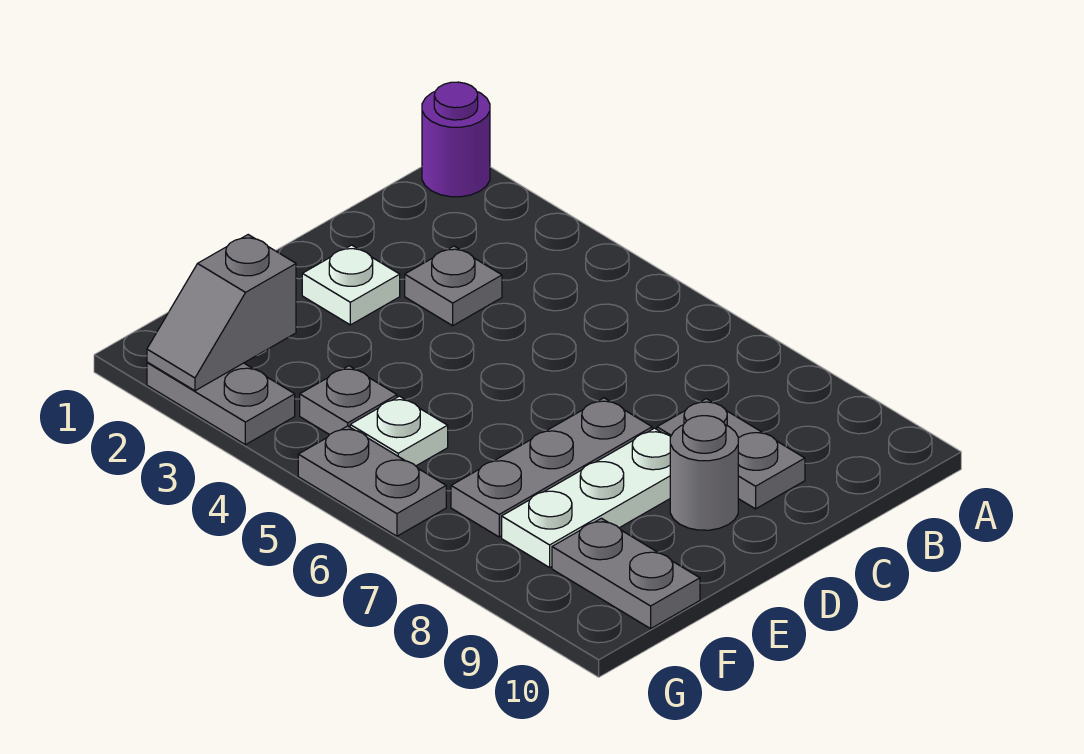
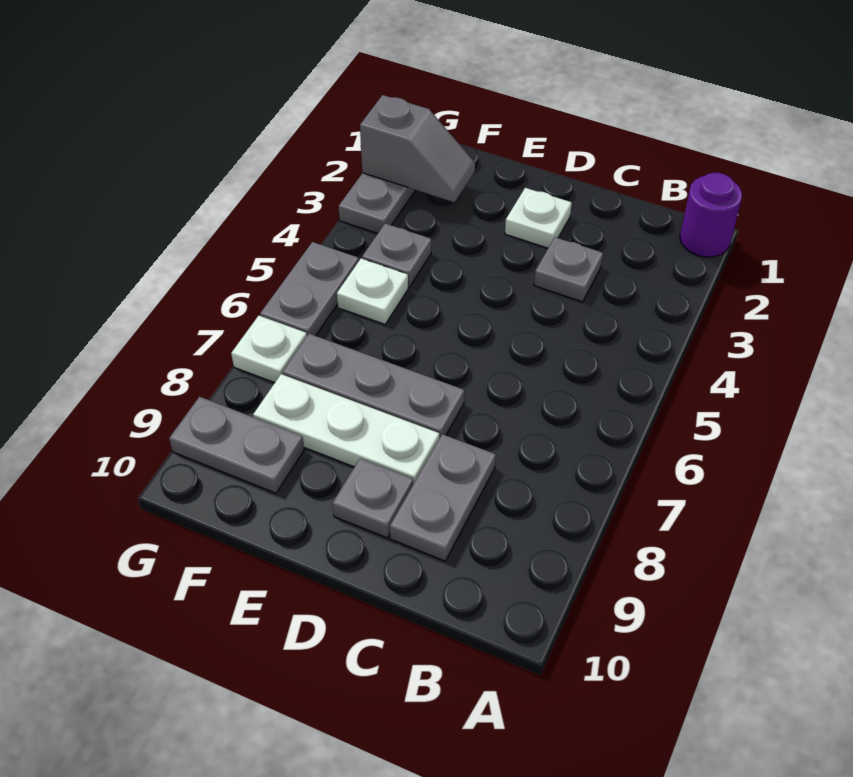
grey round brick D9 level 1 -> grey plate D9 level 1
grey slope F2:G2 level 2 top F -> grey slope F2:G2 level 2 top G
grey plate F9:F10 level 1 -> grey plate F9:G9 level 1
none -> white plate G7 level 1

